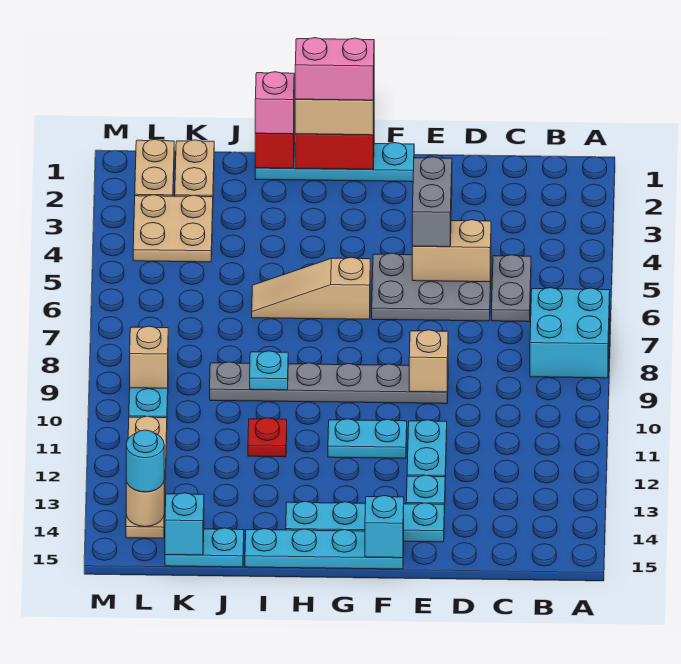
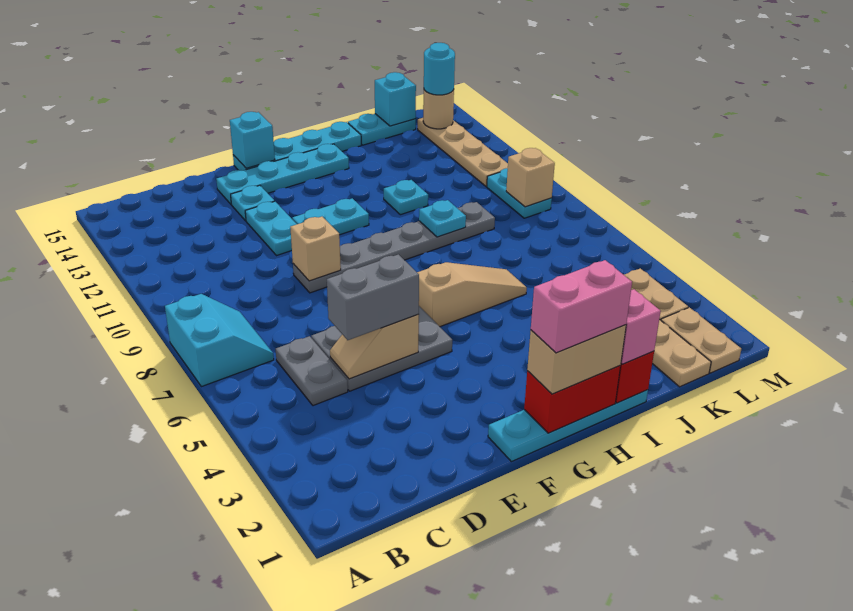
cyan brick A7:B8 level 1 -> cyan slope A7:B8 level 1 top A
tan brick D5:E5 level 2 -> tan slope D5:E5 level 2 top E
grey brick E4:E5 level 3 -> grey brick D5:E5 level 3
red plate I11 level 1 -> cyan plate I11 level 1

